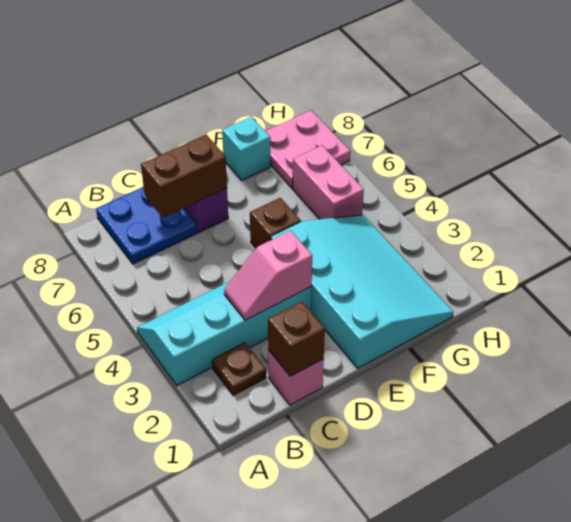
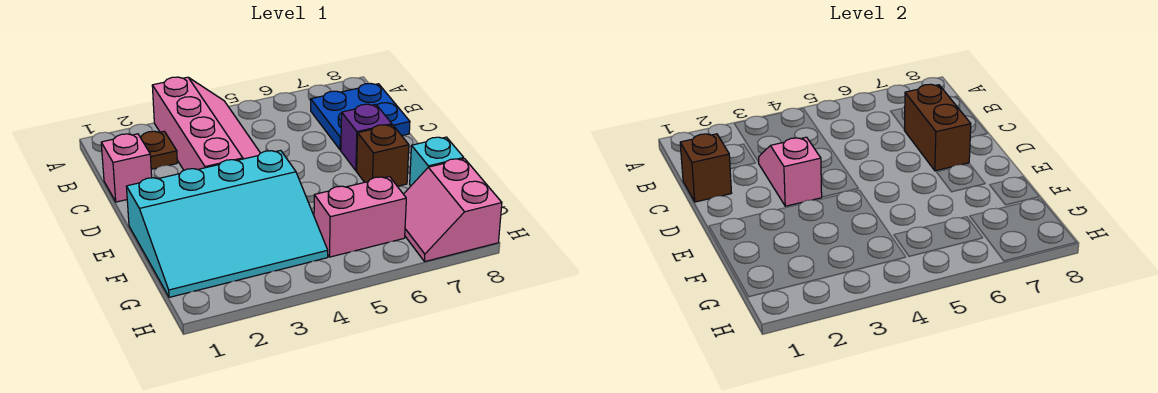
cyan slope A3:D4 level 1 top 3 -> pink slope A3:D4 level 1 top 3
brown brick E5 level 1 -> brown brick E7 level 1
pink plate G7:H8 level 1 -> pink slope G7:H8 level 1 top 8

